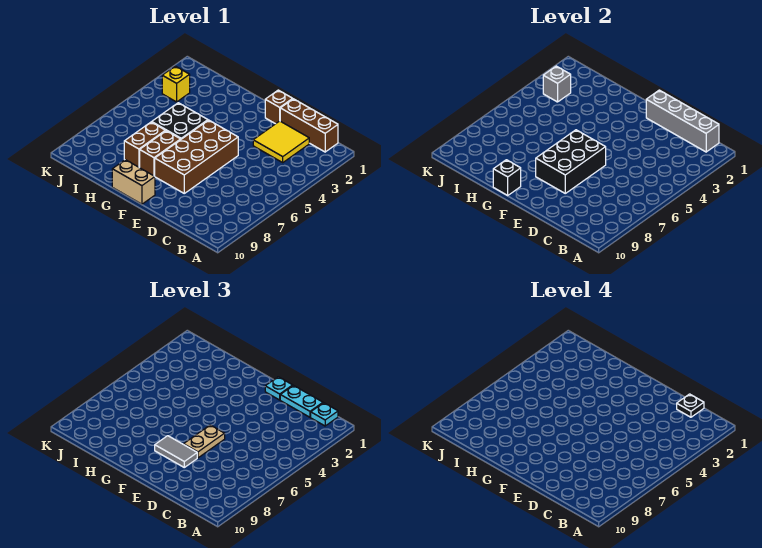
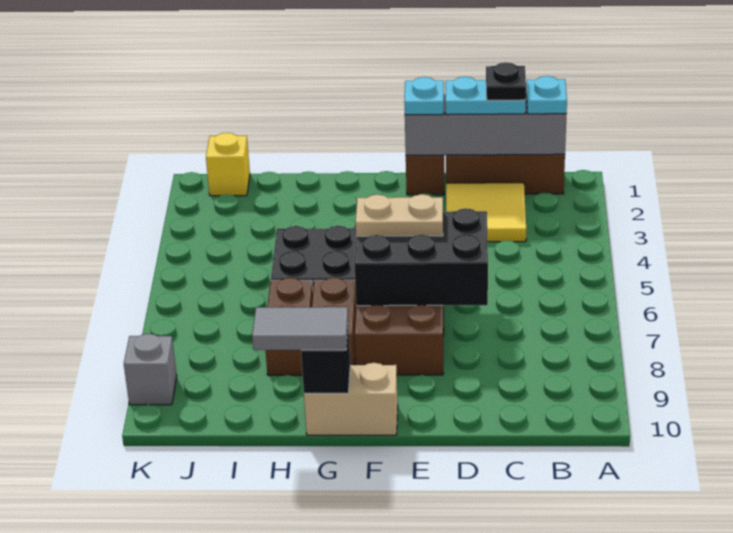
black brick E6:F8 level 2 -> black brick D6:F7 level 2
tan plate E6:E7 level 3 -> tan plate E6:F6 level 3
grey tile E8:F8 level 3 -> grey tile G10:H10 level 3
yellow brick J3 level 1 -> yellow brick J1 level 1
grey brick J3 level 2 -> grey brick K9 level 1

